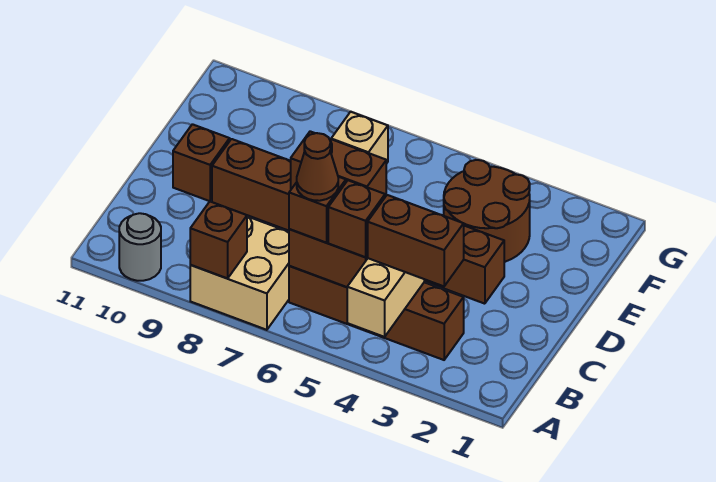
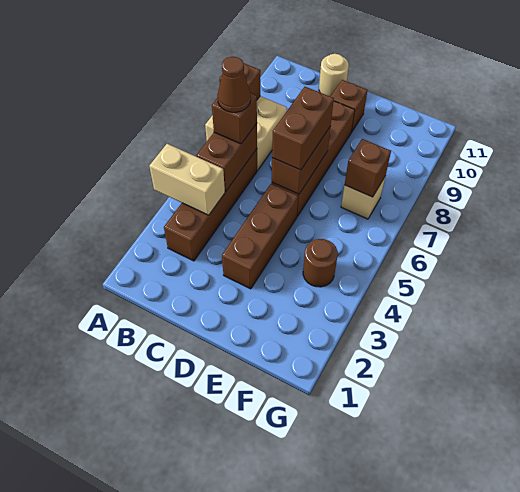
grey round brick A10 level 1 -> none
brown brick B3:B4 level 3 -> brown brick D6:D7 level 3
brown brick B5 level 3 -> brown brick F7 level 2
none -> tan round brick C11 level 1
brown round brick E3:F4 level 1 -> brown round brick F4 level 1

